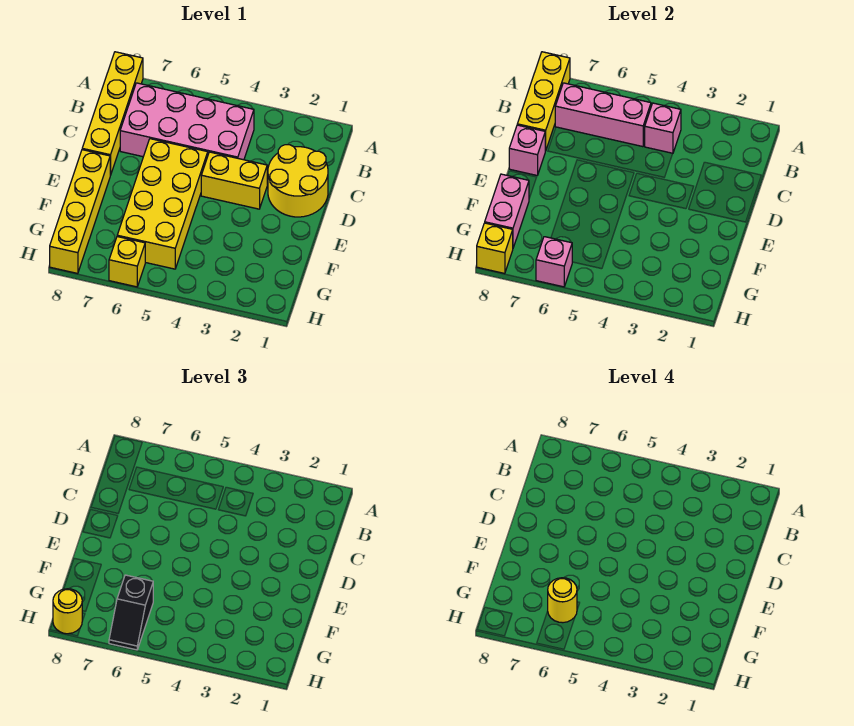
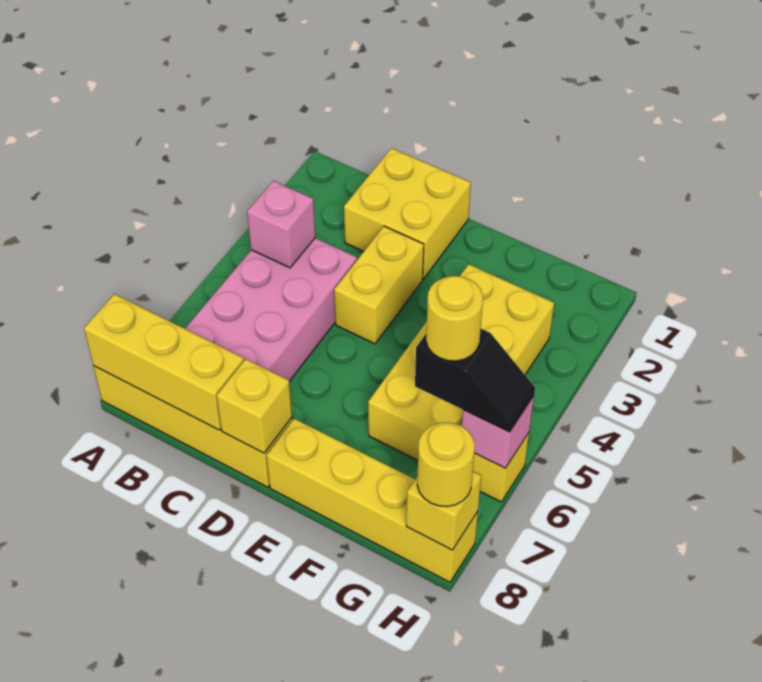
pink brick B5:B7 level 2 -> none
yellow round brick C1:D2 level 1 -> yellow brick C1:D2 level 1
yellow brick D5:G6 level 1 -> yellow brick F3:G6 level 1
pink brick D8 level 2 -> yellow brick D8 level 2
pink brick F8:G8 level 2 -> none

